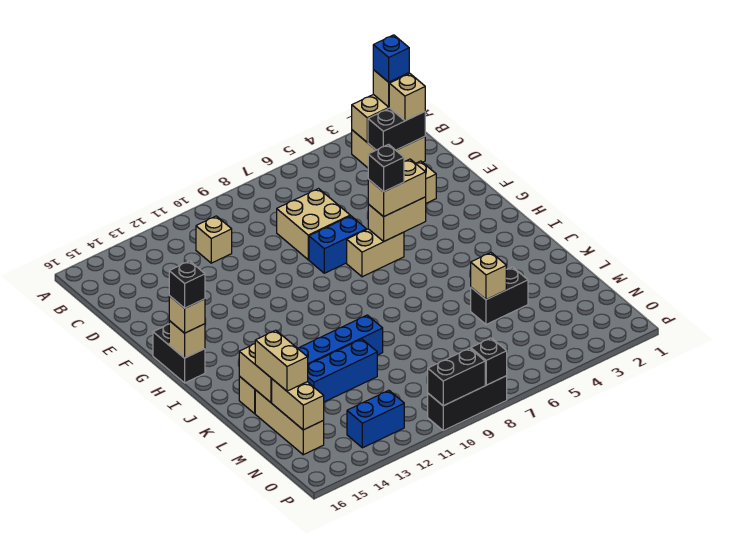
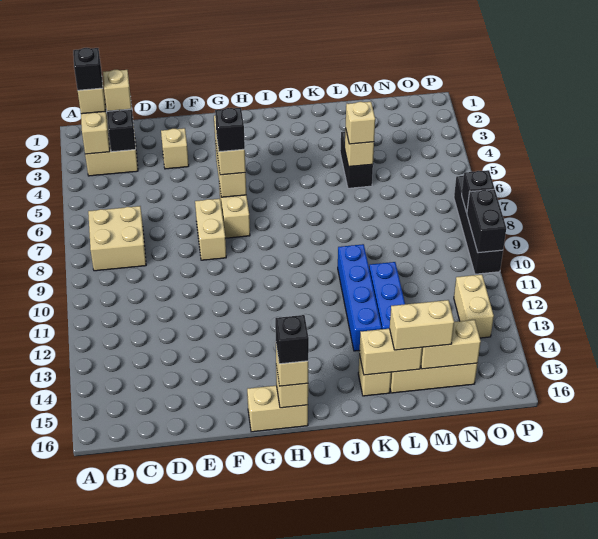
blue brick B2 level 4 -> black brick B2 level 4
tan brick C11 level 1 -> tan brick L5 level 3
tan brick D7:E8 level 1 -> tan brick B7:C8 level 1
blue brick F7:F8 level 1 -> tan brick F7:F8 level 1
black brick G16:H16 level 1 -> tan brick G16:H16 level 1
blue brick O12:O13 level 1 -> tan brick O12:O13 level 1
black brick P8:P10 level 1 -> black brick P7:P10 level 1

